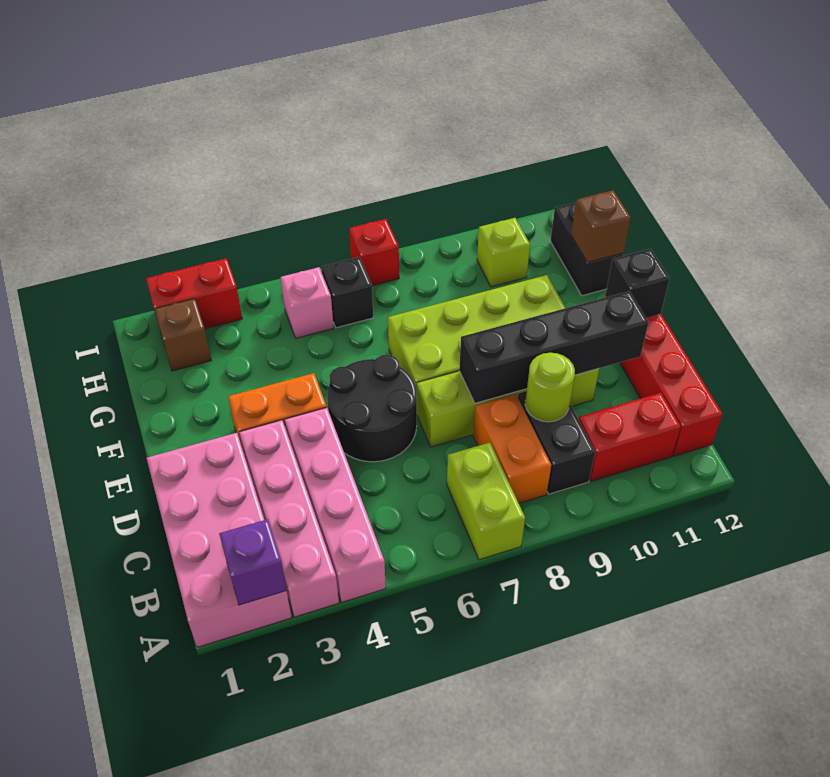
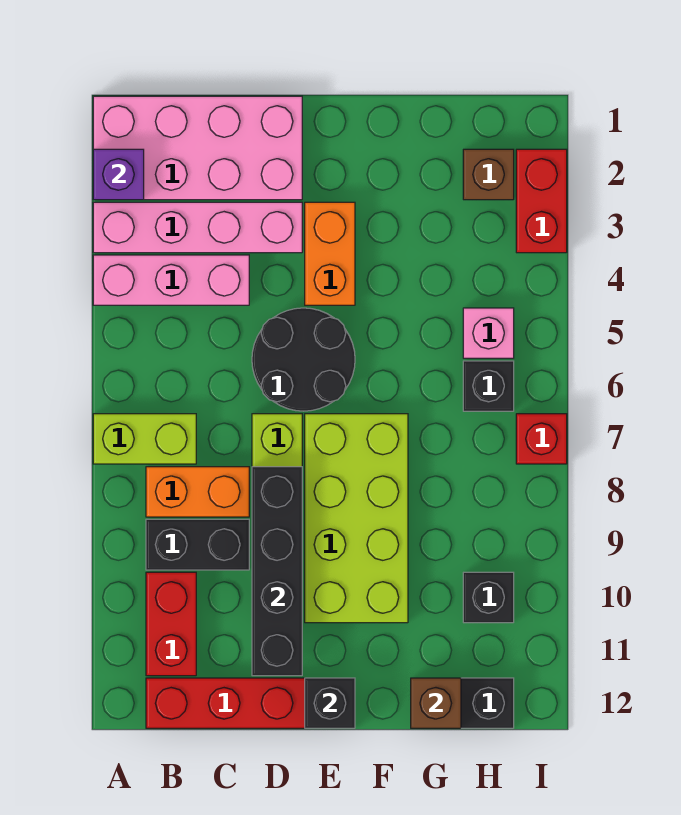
pink brick A4:D4 level 1 -> pink brick A4:C4 level 1
lime round brick C9 level 2 -> none
lime brick H10 level 1 -> black brick H10 level 1

